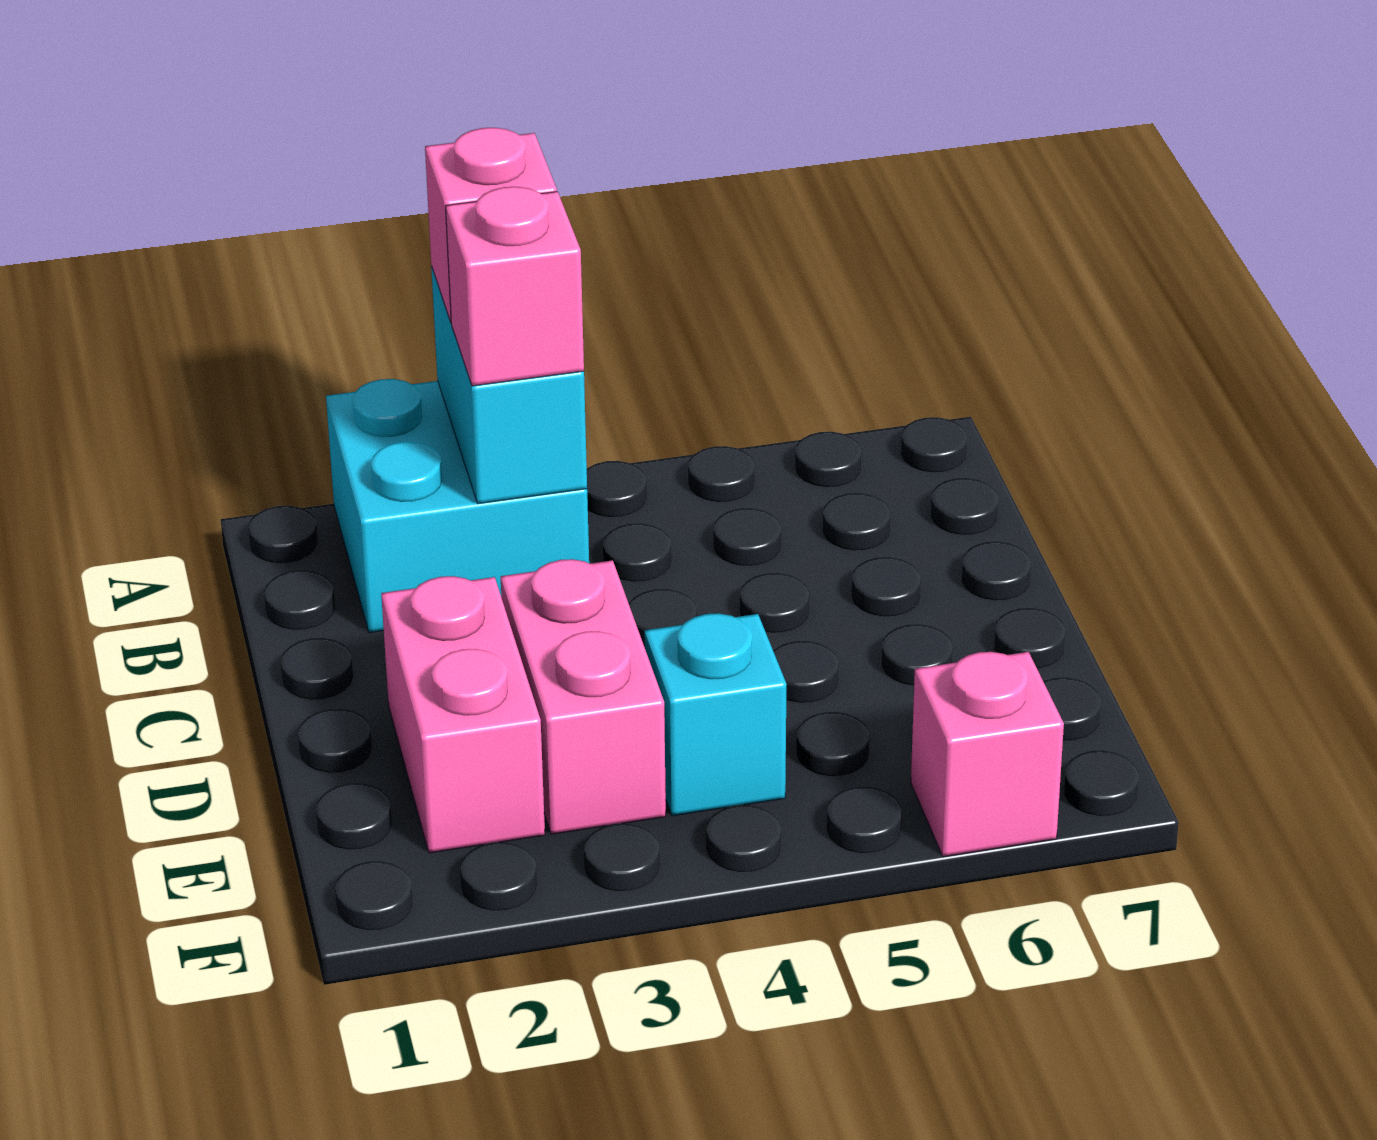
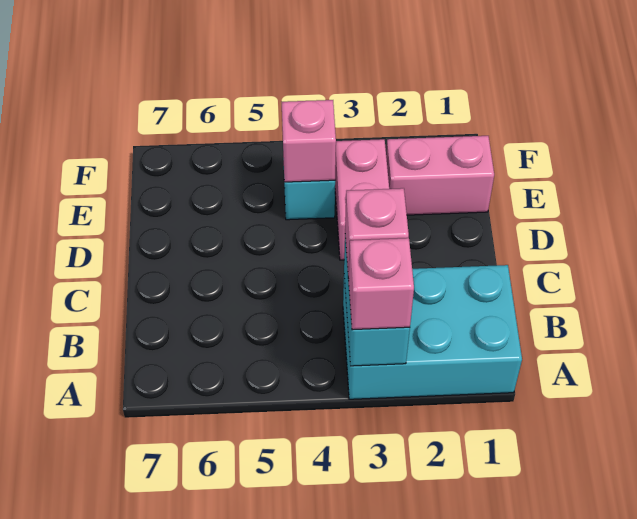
cyan brick A2:B3 level 1 -> cyan brick A1:B3 level 1
pink brick D2:E2 level 1 -> pink brick E1:E2 level 1
pink brick F6 level 1 -> pink brick E4 level 2

